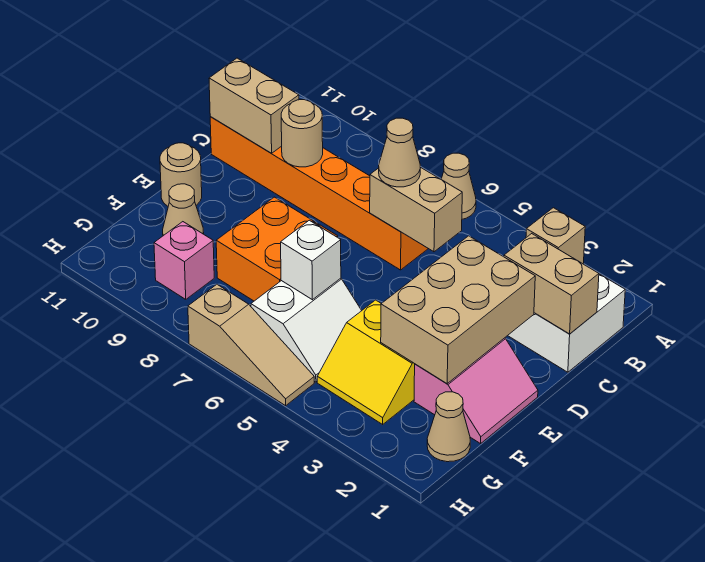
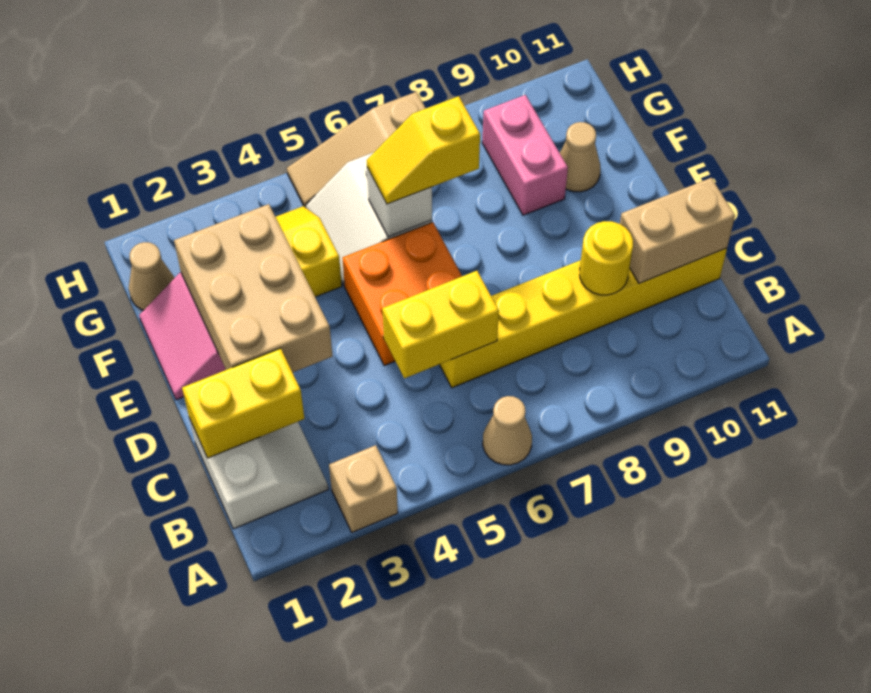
tan brick C1:C2 level 2 -> yellow brick C1:C2 level 2
tan brick C5:C6 level 2 -> yellow brick C5:C6 level 2
orange brick C6:C11 level 1 -> yellow brick C6:C11 level 1
tan cone C6 level 3 -> none
tan round brick C9 level 2 -> yellow round brick C9 level 2
orange brick E7:F8 level 1 -> orange brick D5:E6 level 1
tan round brick E11 level 1 -> none
none -> yellow slope F6:F7 level 3 top 7
pink brick G9 level 1 -> pink brick F9:G9 level 1

